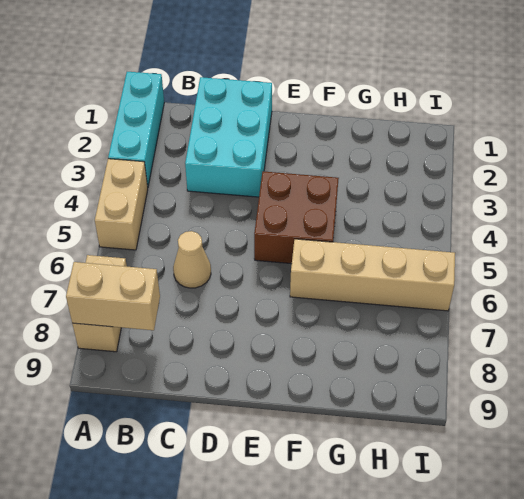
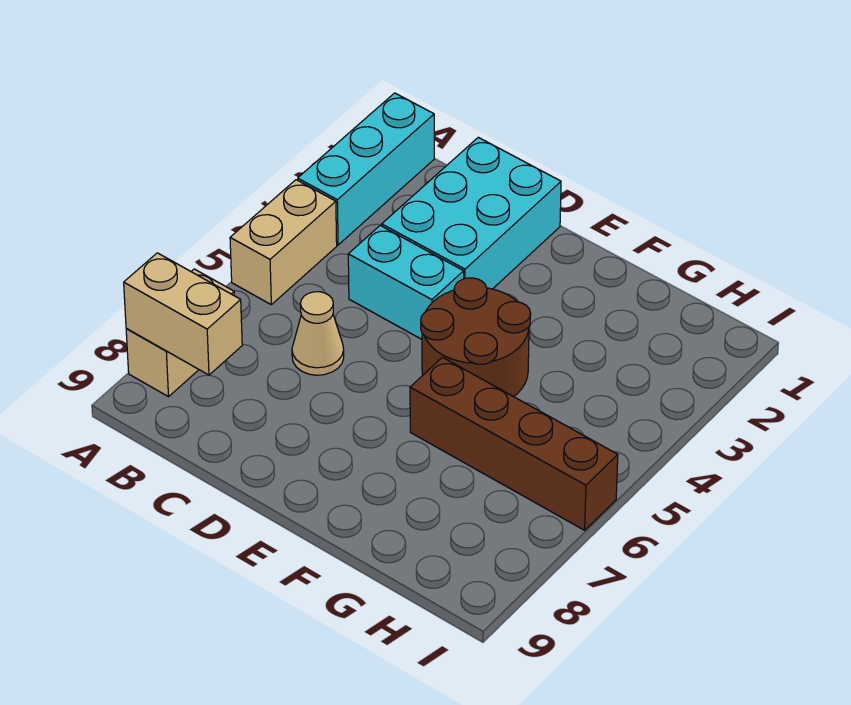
none -> cyan brick C4:D4 level 1
brown brick E4:F5 level 1 -> brown round brick E4:F5 level 1
tan brick F6:I6 level 1 -> brown brick F6:I6 level 1

